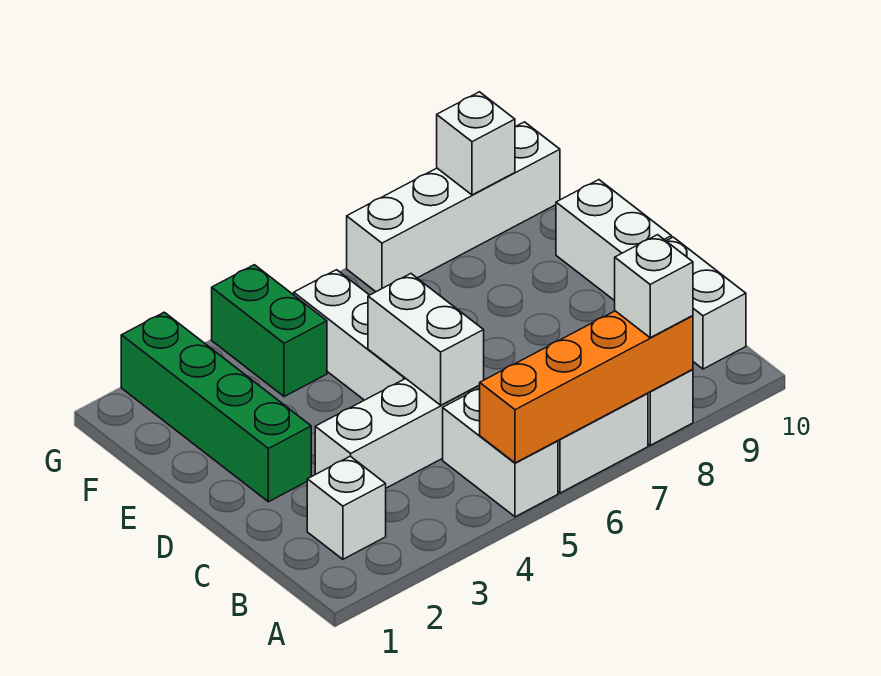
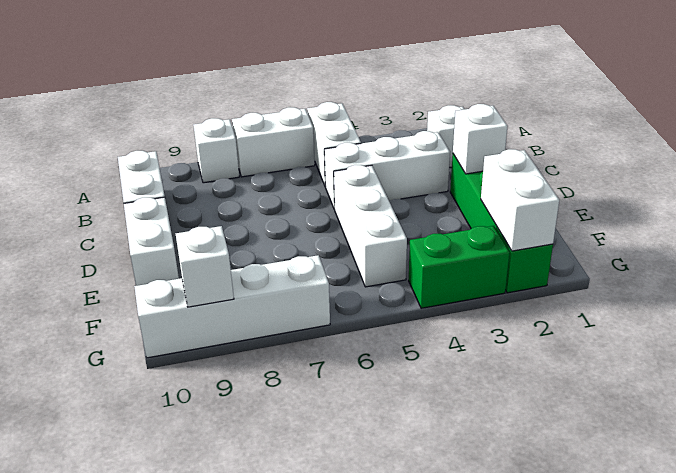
orange brick A5:A8 level 2 -> none
white brick A8 level 3 -> white brick D2 level 2
white brick C5:D5 level 2 -> white brick F2:G2 level 2
green brick F4:G4 level 1 -> green brick G3:G4 level 1

